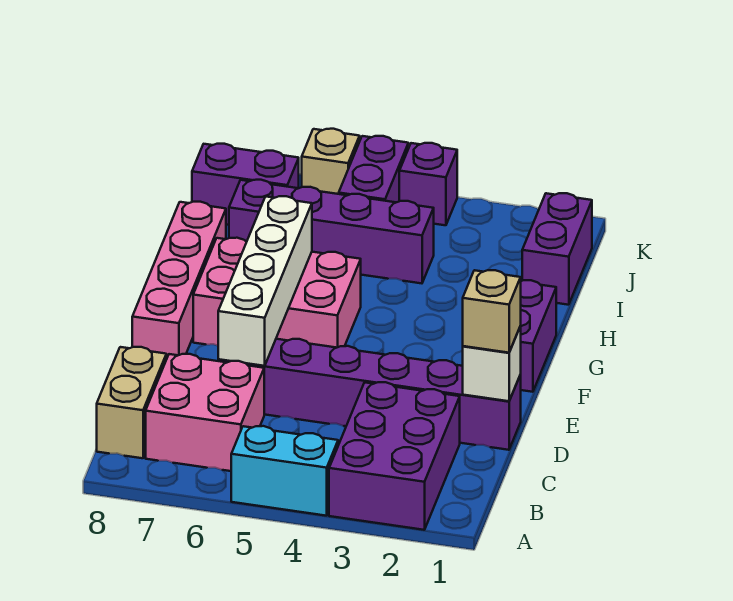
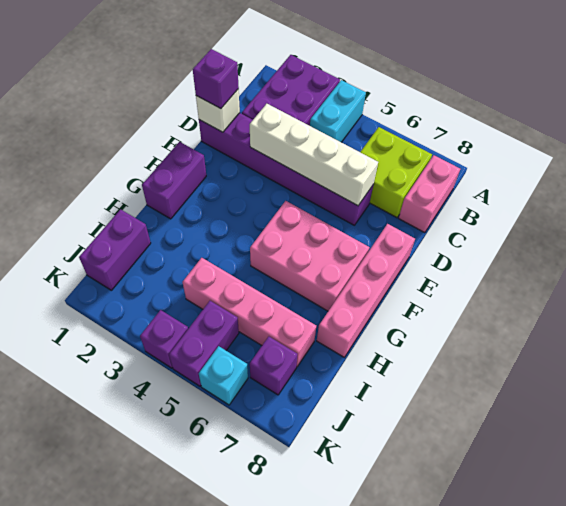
cyan brick A4:A5 level 1 -> cyan brick A4:B4 level 1
pink brick B6:C7 level 1 -> lime brick B6:C7 level 1
tan brick B8:C8 level 1 -> pink brick B8:C8 level 1
tan brick D1 level 3 -> purple brick D1 level 3
white brick D6:G6 level 2 -> white brick D3:D6 level 2
purple brick I4:I7 level 1 -> pink brick I4:I7 level 1
purple brick J7:J8 level 1 -> purple brick J7 level 1
tan brick K6 level 1 -> cyan brick K6 level 1

